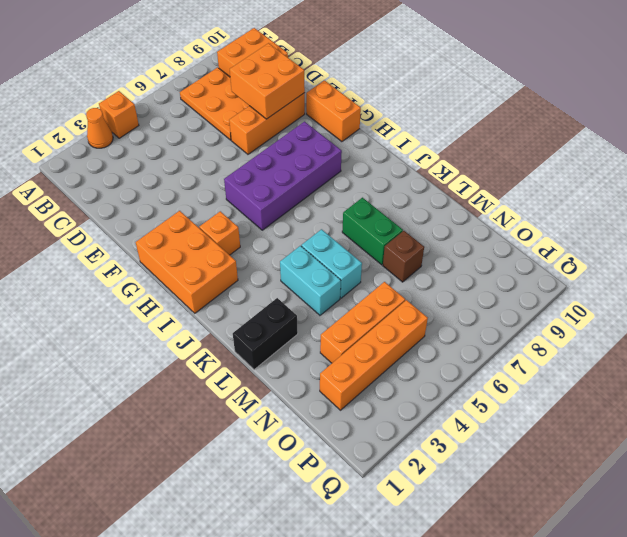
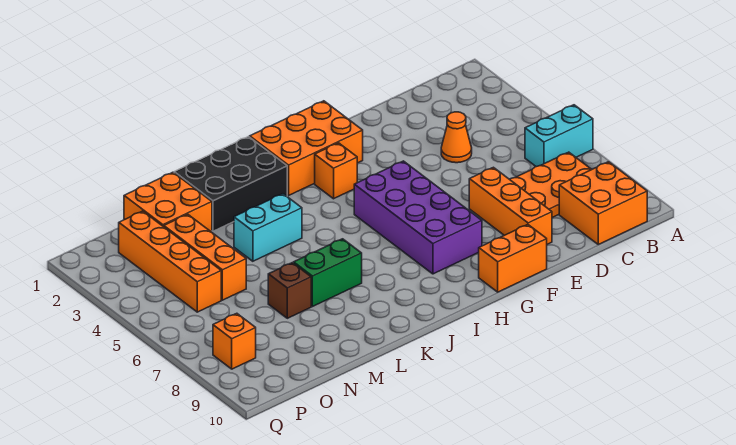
orange cone A3 level 1 -> orange cone D4 level 1
orange brick A4 level 1 -> orange brick P8 level 1
orange brick D8:E9 level 2 -> orange brick M1:N2 level 1
cyan brick K5:L5 level 1 -> cyan brick A6:B6 level 1
black brick L1:L2 level 1 -> black brick J1:L2 level 1

